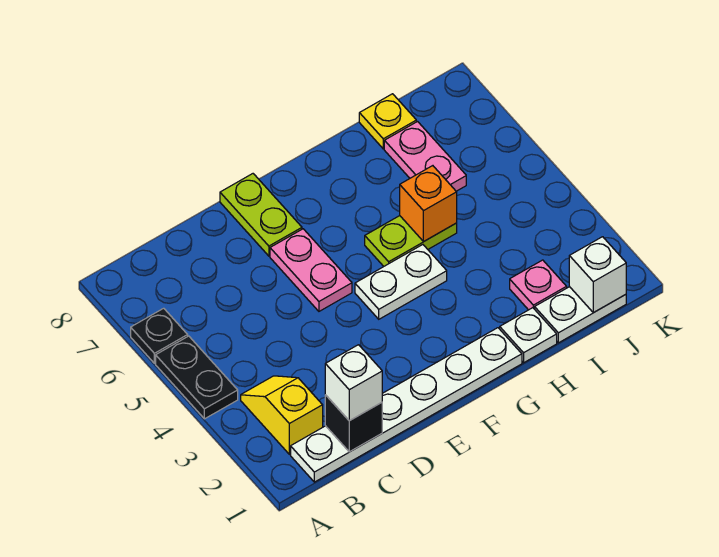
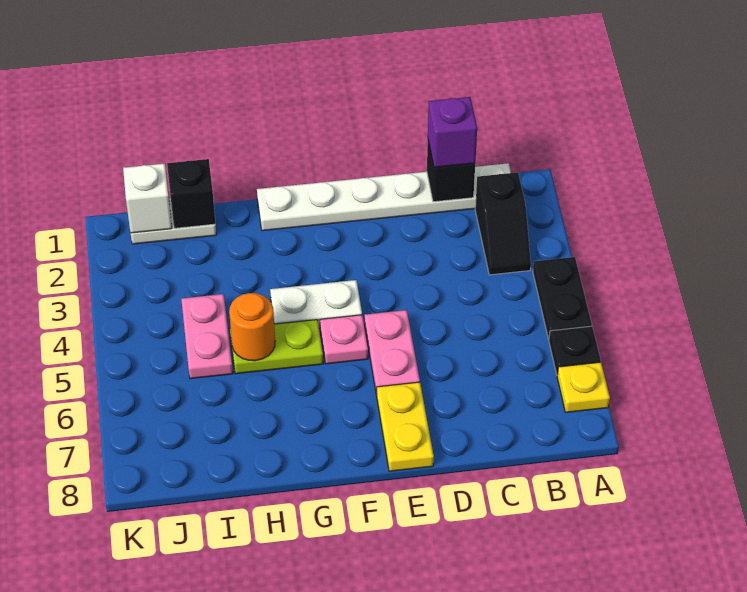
yellow slope B2:B3 level 1 top 2 -> black slope B2:B3 level 1 top 2
white brick C1 level 3 -> purple brick C1 level 3
lime plate E7:E8 level 1 -> yellow plate E7:E8 level 1
white plate H1 level 1 -> none
orange brick H5 level 2 -> orange round brick H5 level 2
none -> black brick I1 level 2
pink plate I2 level 1 -> pink plate F5 level 1
pink plate I6:I7 level 1 -> pink plate I4:I5 level 1
yellow plate I8 level 1 -> yellow plate A7 level 1

